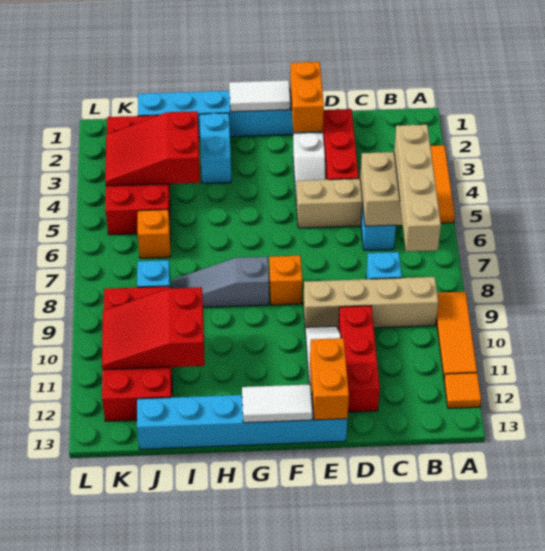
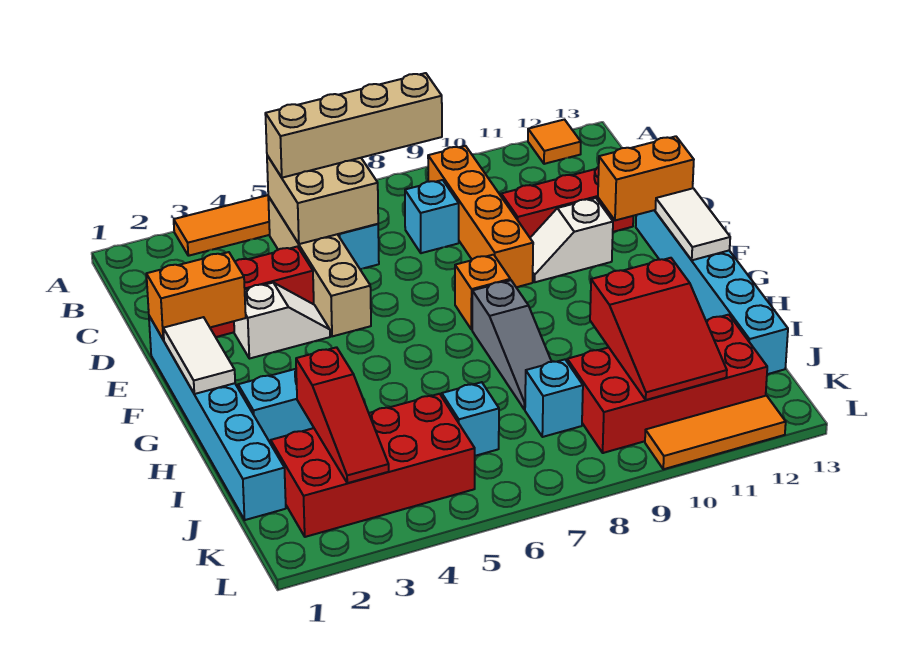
orange tile A9:A11 level 1 -> orange tile L10:L12 level 1
tan brick B9:E9 level 1 -> orange brick B9:E9 level 1
red slope I3:K4 level 2 top I -> red slope I3:K3 level 2 top I
orange brick J6 level 1 -> cyan brick J6 level 1

